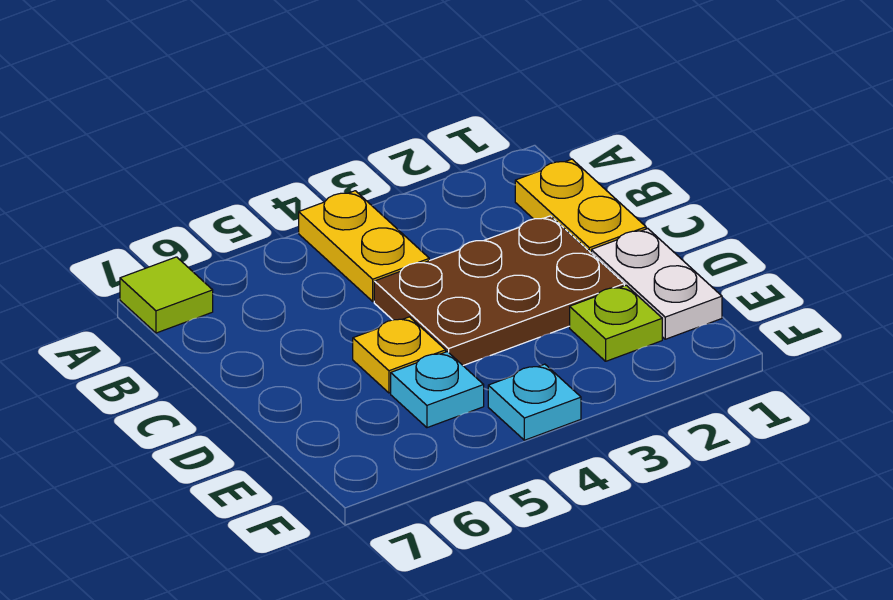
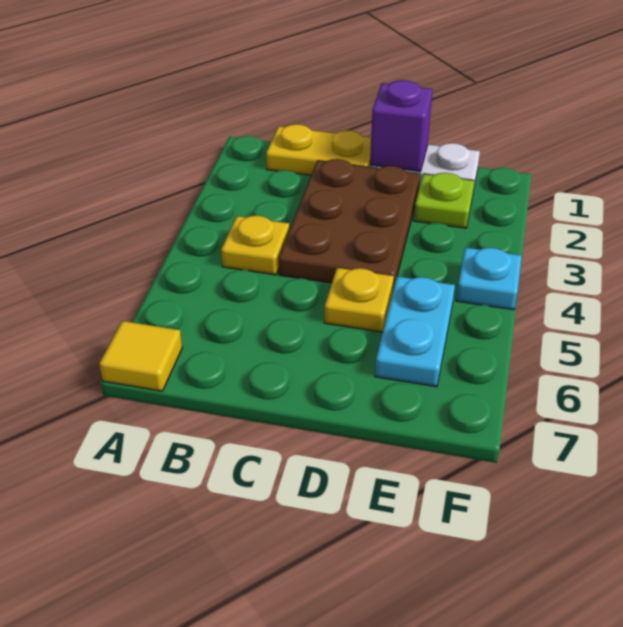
yellow plate A4:B4 level 1 -> yellow plate B4 level 1
lime tile A7 level 1 -> yellow tile A7 level 1
none -> purple brick D1 level 2
cyan plate E5 level 1 -> cyan plate E5:E6 level 1

